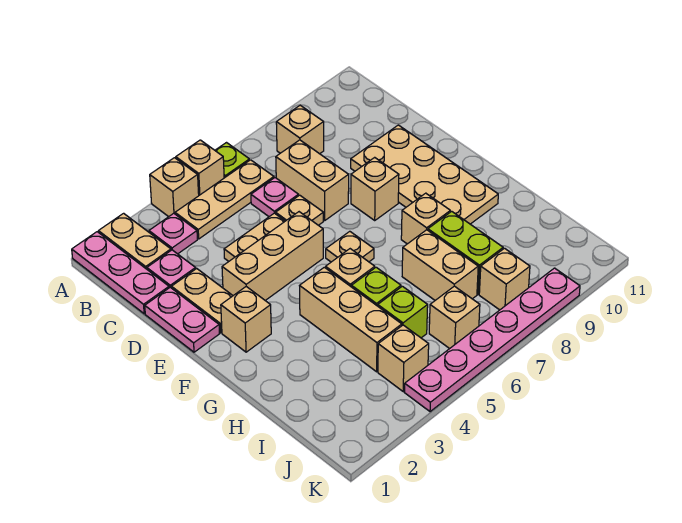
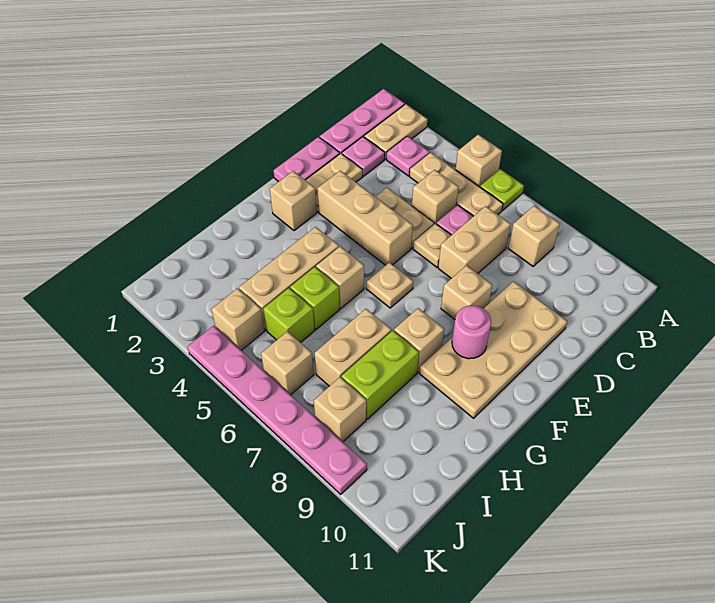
tan brick A4 level 1 -> tan brick C5 level 1
none -> pink round brick F9 level 2

